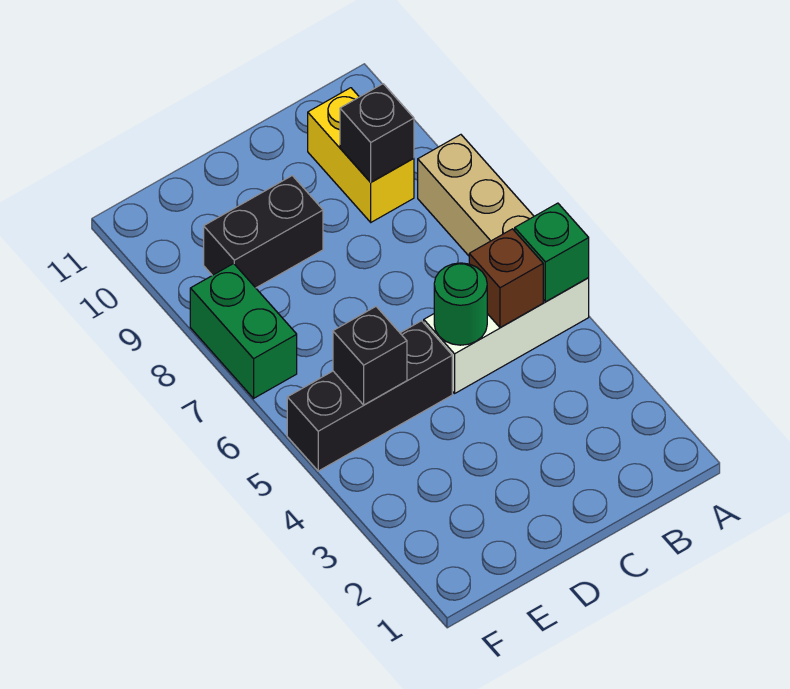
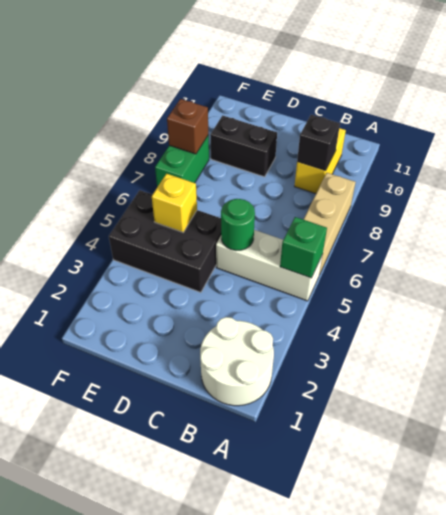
none -> white round brick A1:B2 level 1
brown brick B5 level 2 -> brown brick F8 level 2
black brick D5:F5 level 1 -> black brick D4:F5 level 1
black brick E5 level 2 -> yellow brick E5 level 2

